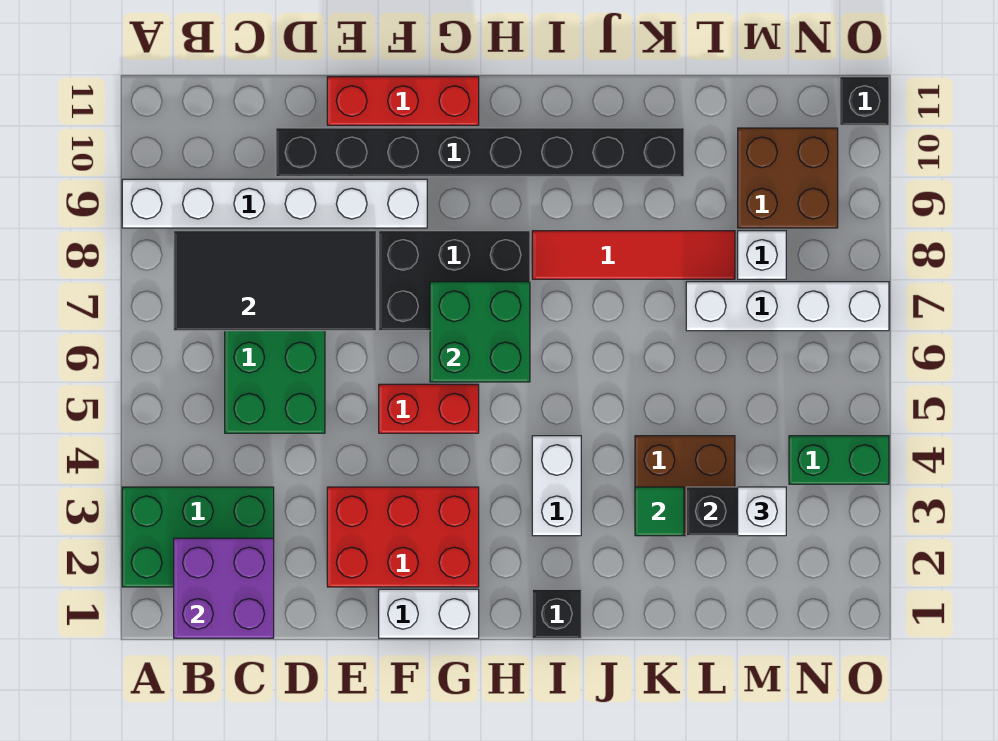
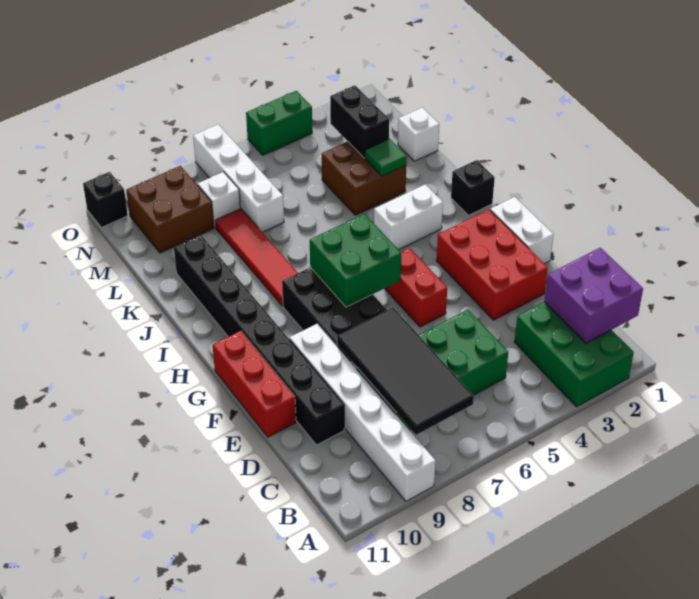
white brick M3 level 3 -> white brick L1 level 1
green brick N4:O4 level 1 -> green brick O4:O5 level 1

